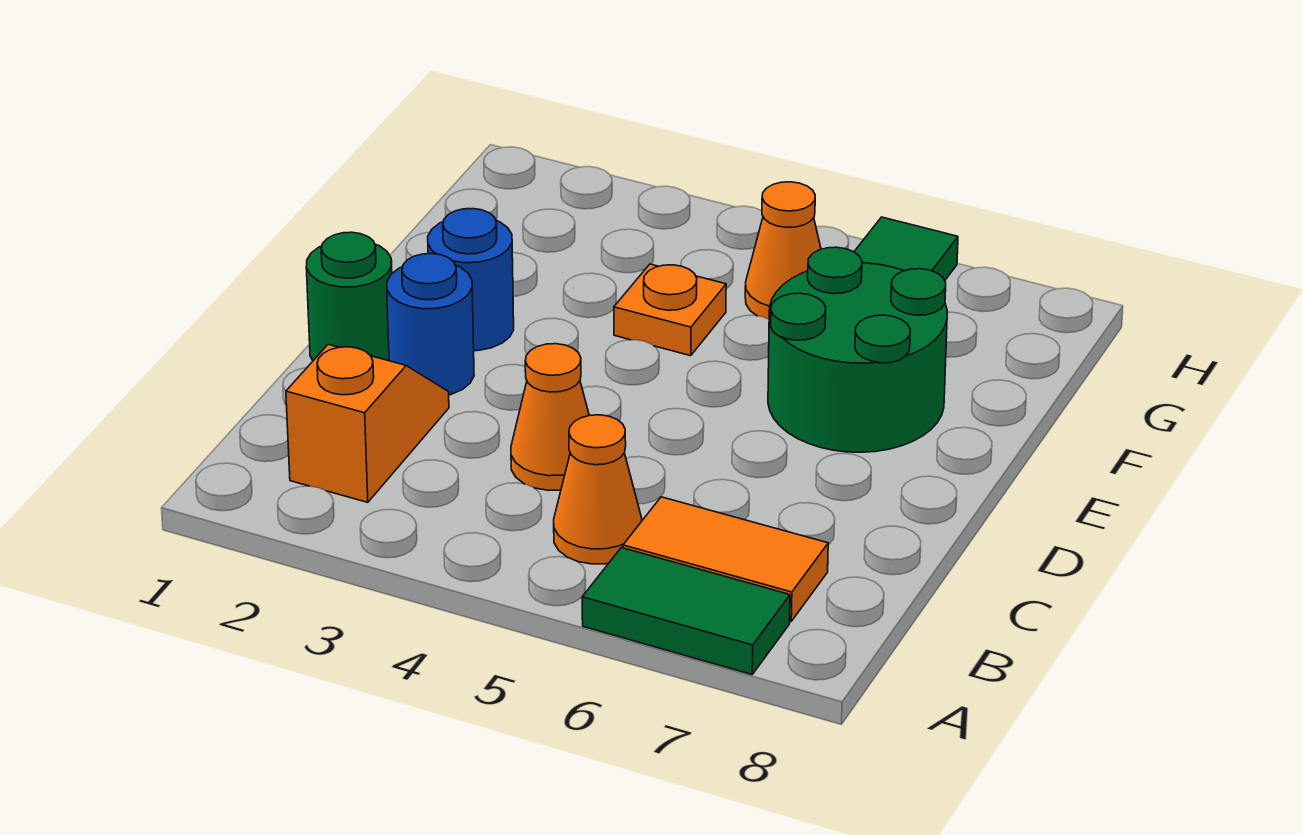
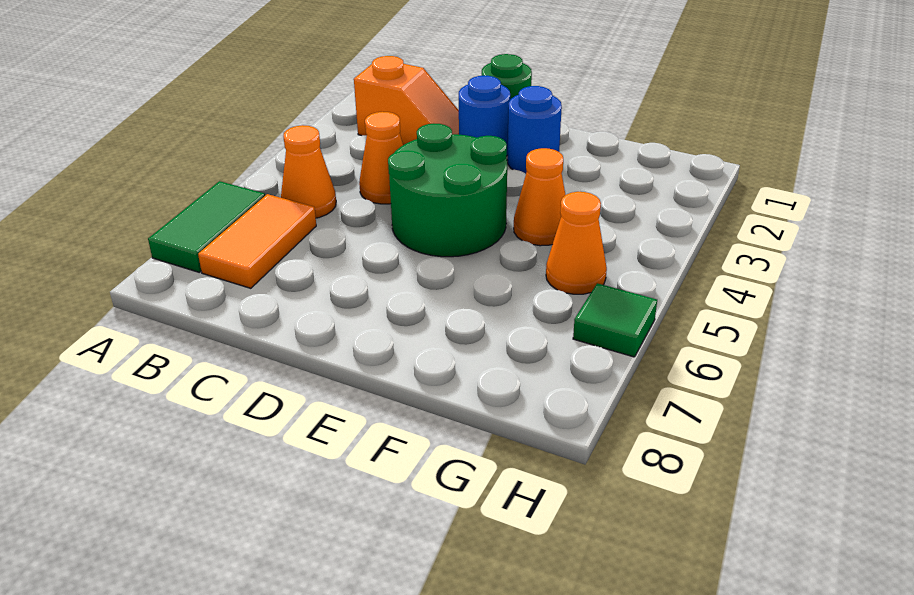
green round brick E6:F7 level 1 -> green round brick D4:E5 level 1
orange plate F4 level 1 -> orange cone F4 level 1

